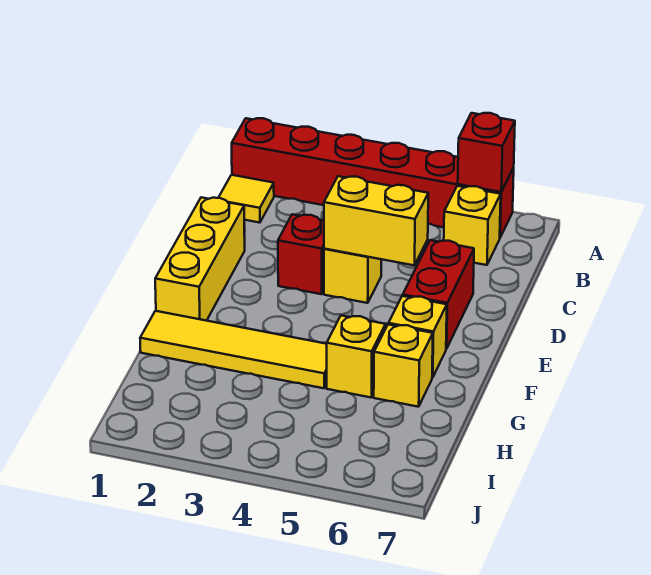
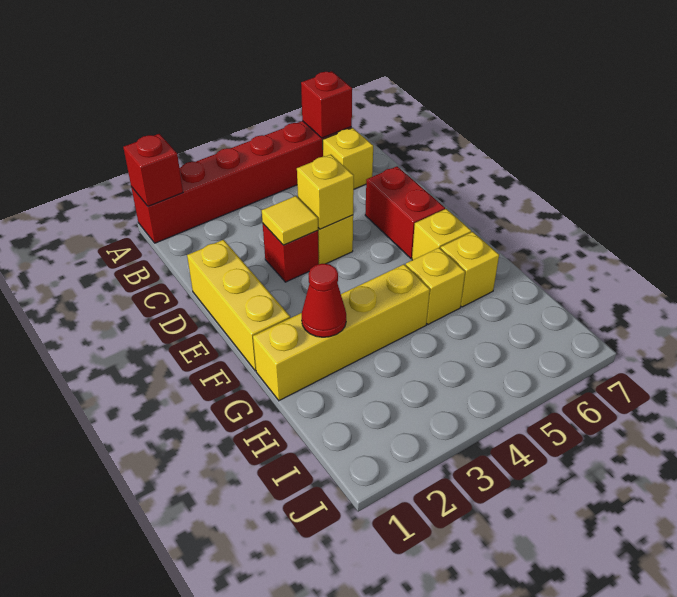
none -> red brick A1 level 2
yellow tile B1 level 1 -> yellow tile D3 level 2
yellow brick D4:D5 level 2 -> yellow brick D4 level 2
yellow tile G1:G4 level 1 -> yellow brick G1:G4 level 1
none -> red cone G2 level 2

